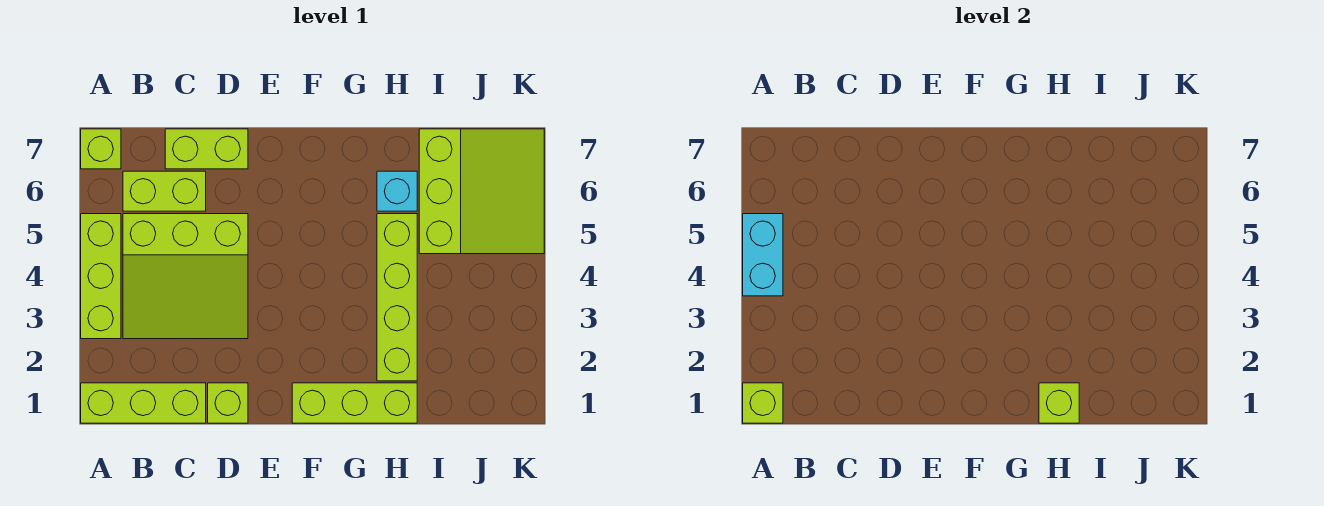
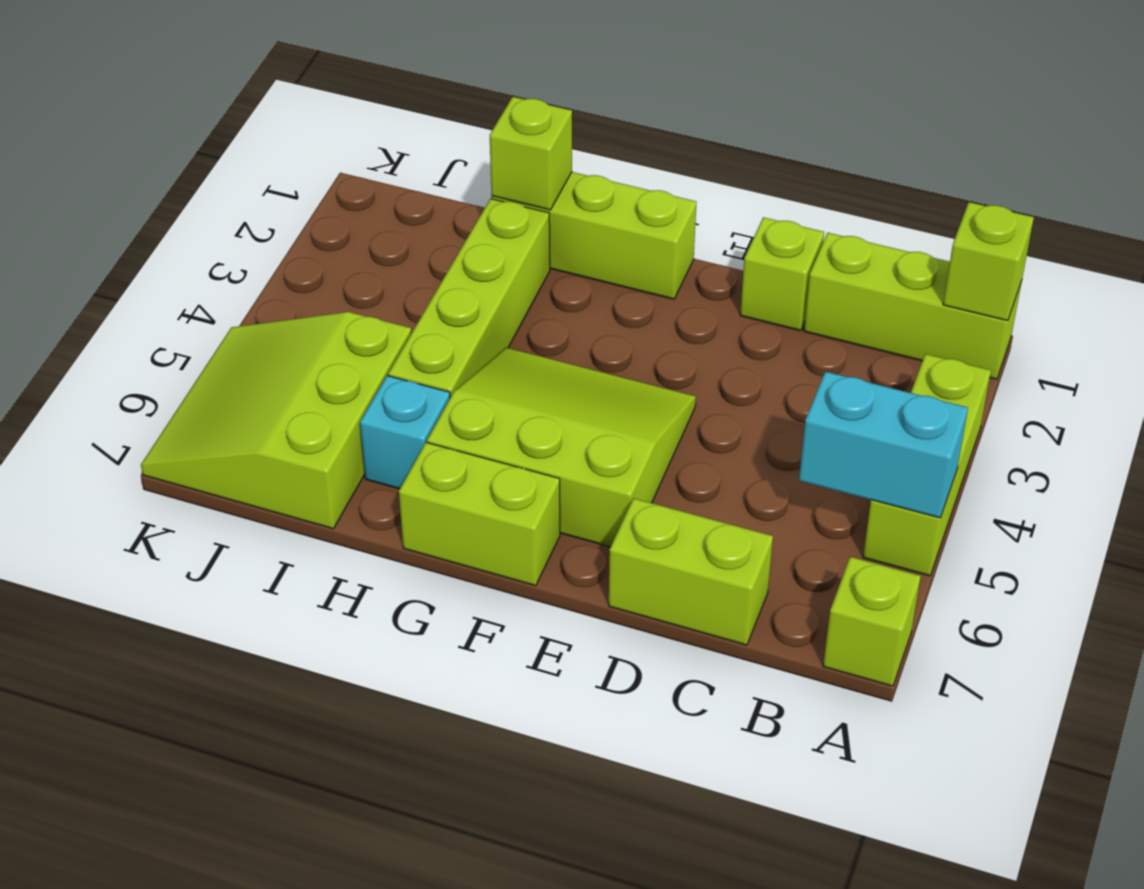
cyan brick A4:A5 level 2 -> cyan brick A5:B5 level 2
lime slope B3:D5 level 1 top 5 -> lime slope E4:G6 level 1 top 6
lime brick B6:C6 level 1 -> lime brick F7:G7 level 1

